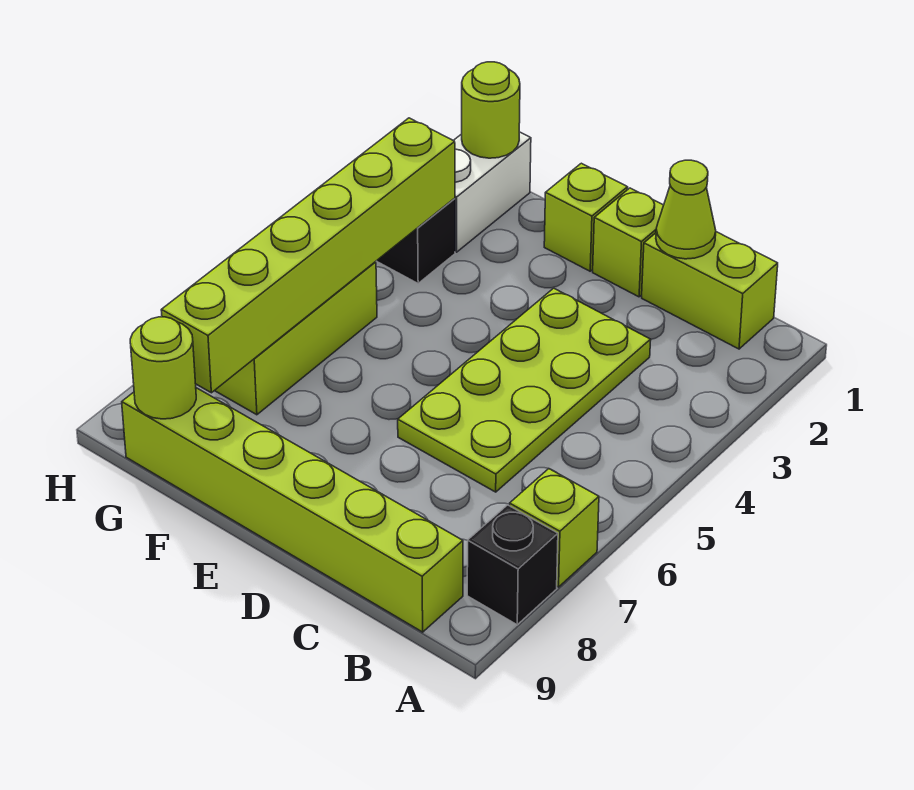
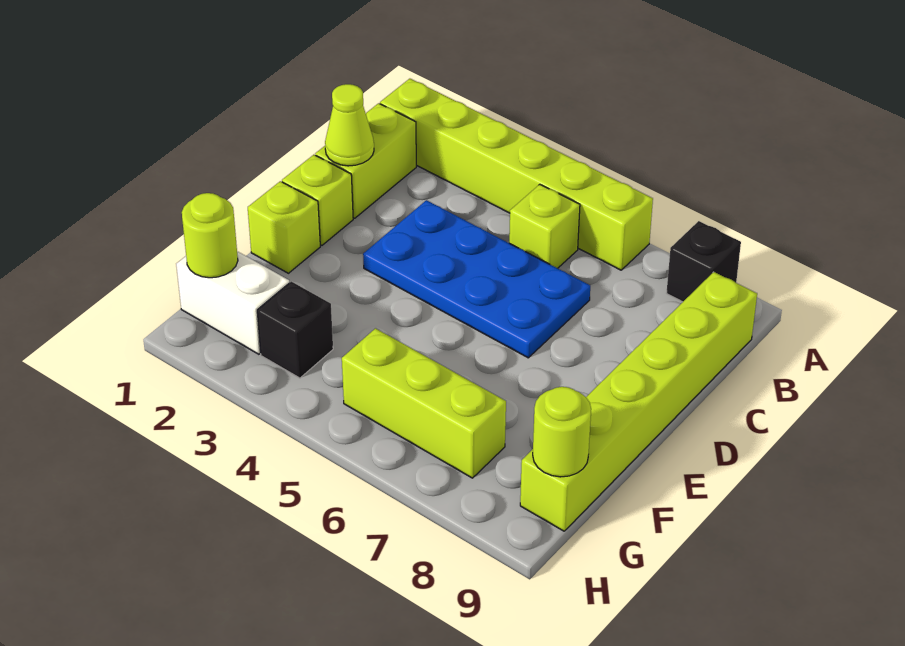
lime brick A7 level 1 -> lime brick B5 level 1
lime plate C3:D6 level 1 -> blue plate C3:D6 level 1
lime brick G3:G8 level 2 -> lime brick A1:A6 level 1

